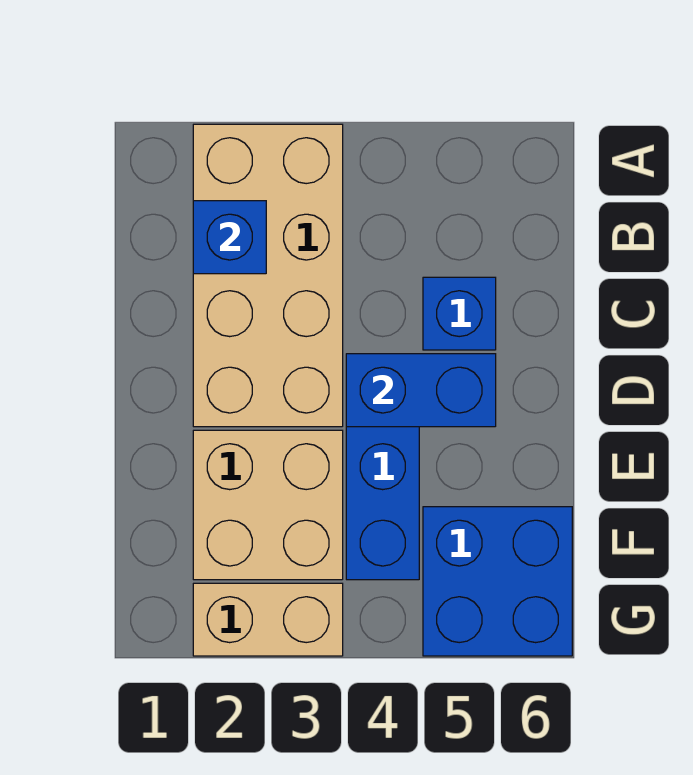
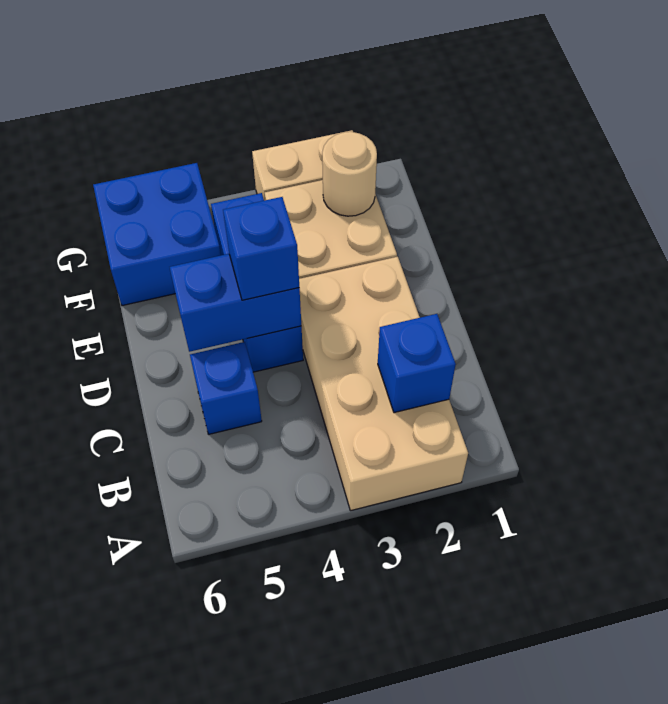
none -> blue brick D4 level 3
none -> tan round brick F2 level 2

